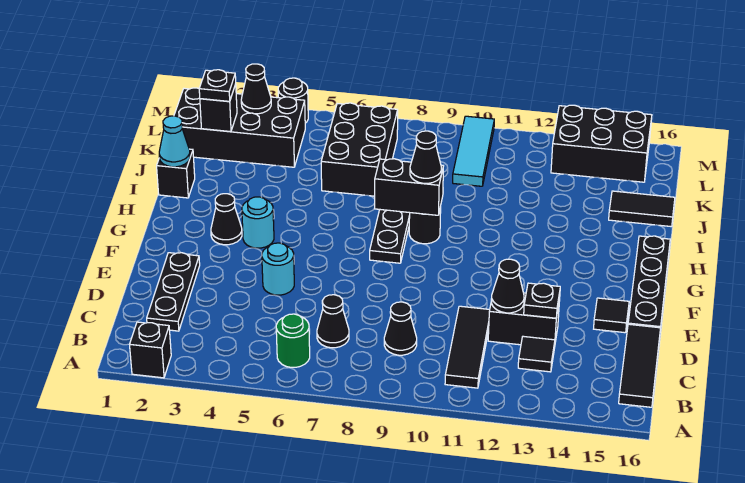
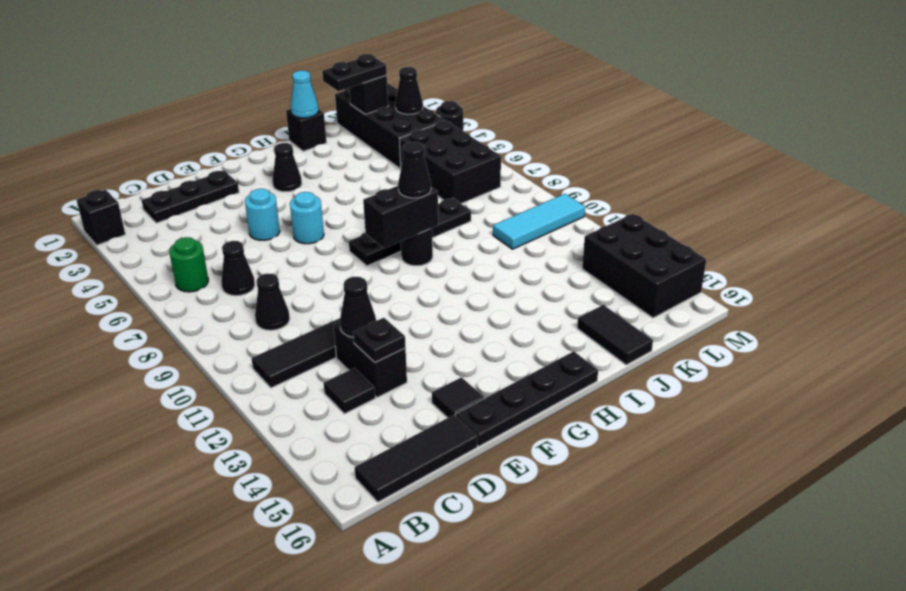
cyan round brick G4 level 1 -> cyan round brick F6 level 1
black brick H8:H9 level 2 -> black brick G9:H9 level 2
black brick J6:L7 level 1 -> black brick K5:L7 level 1
black plate K2 level 3 -> black plate J2:K2 level 3

